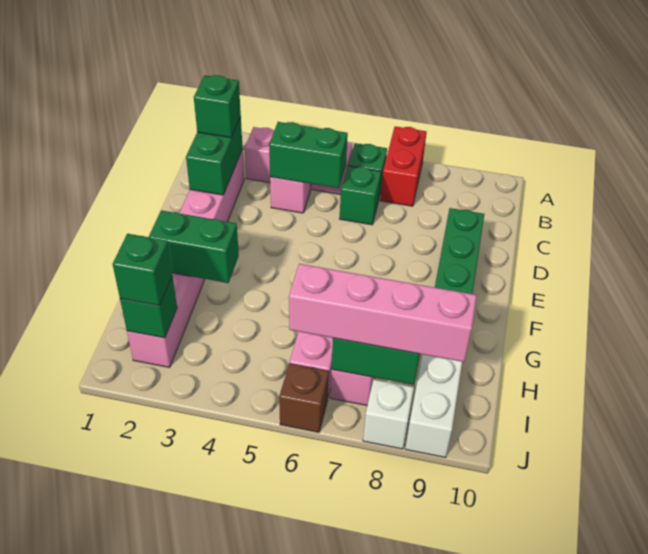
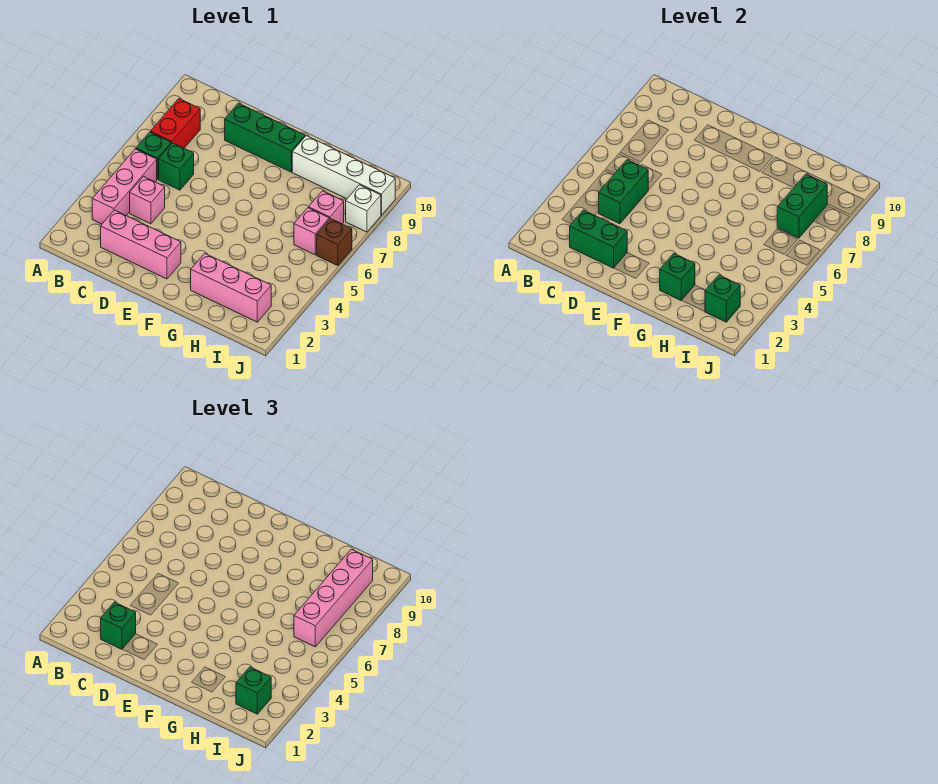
red brick A7:B7 level 1 -> red brick B7:B8 level 1
green brick G2:G3 level 2 -> green brick G2 level 2

